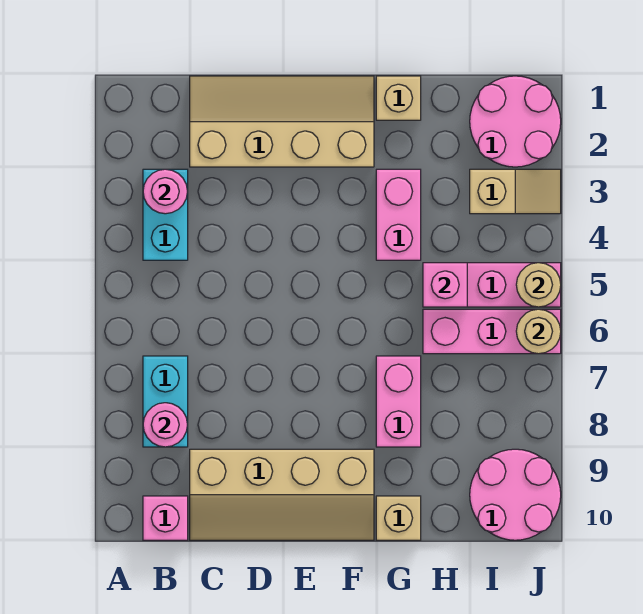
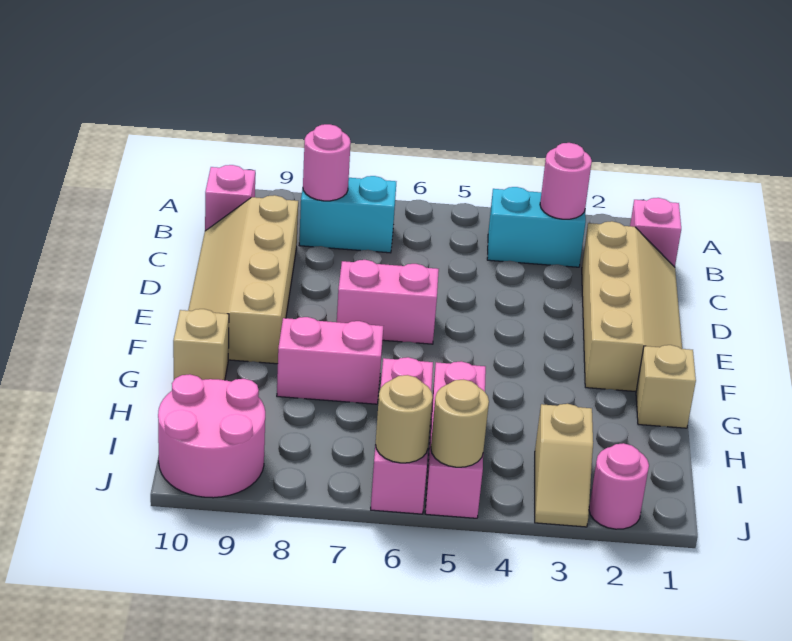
pink brick G3:G4 level 1 -> pink brick E6:E7 level 1
pink brick H5 level 2 -> pink brick B1 level 1
pink round brick I1:J2 level 1 -> pink round brick J2 level 1

